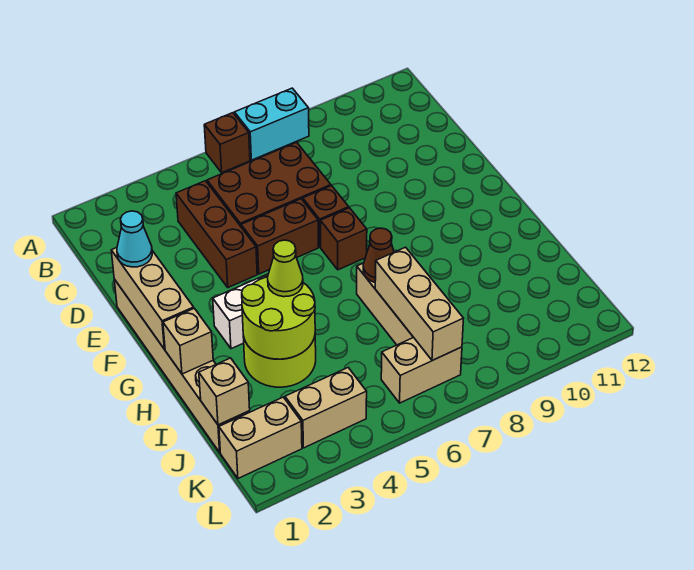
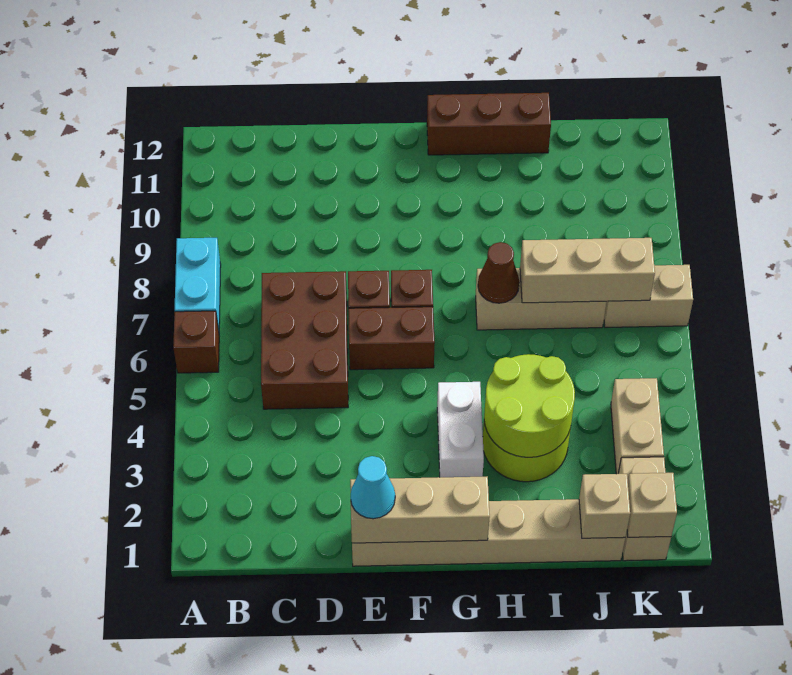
brown brick C4:E4 level 1 -> brown brick G12:I12 level 1
brown brick E5:E6 level 1 -> brown brick E6:F6 level 1
tan brick H1 level 2 -> tan brick K1 level 2
lime cone H4 level 3 -> none
tan brick K6:K7 level 1 -> tan brick K7:L7 level 1

